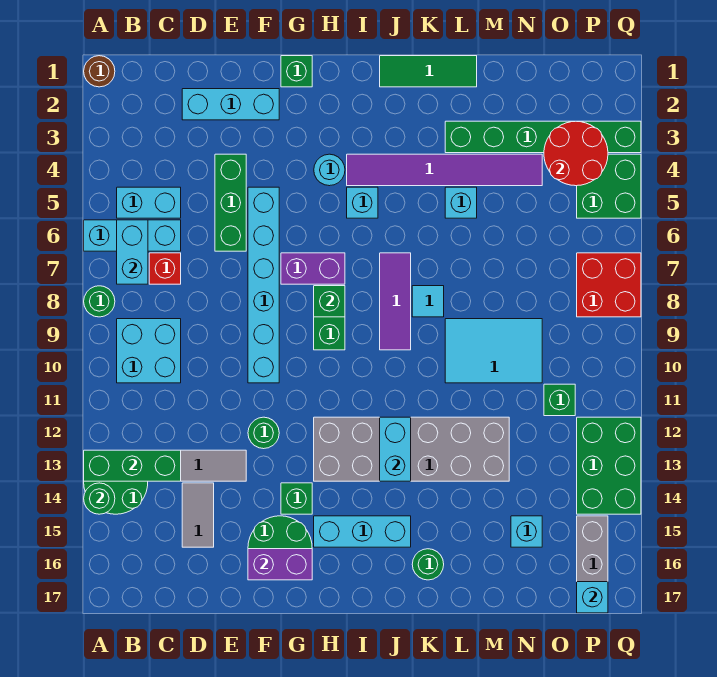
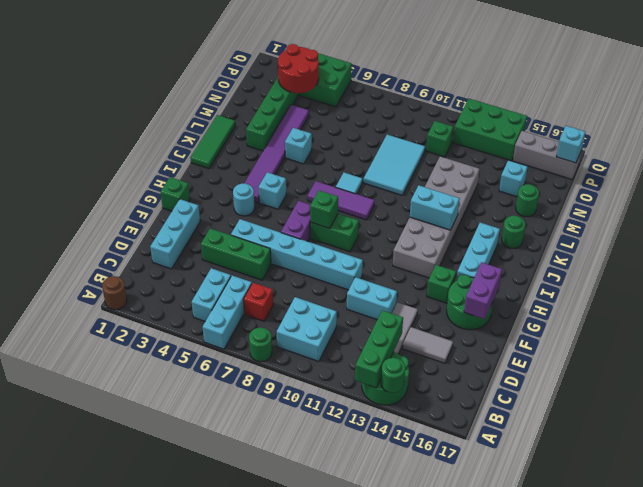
cyan brick B6:B7 level 2 -> cyan brick E11:E12 level 1
green round brick F12 level 1 -> green round brick M16 level 1
red brick P7:Q8 level 1 -> none

